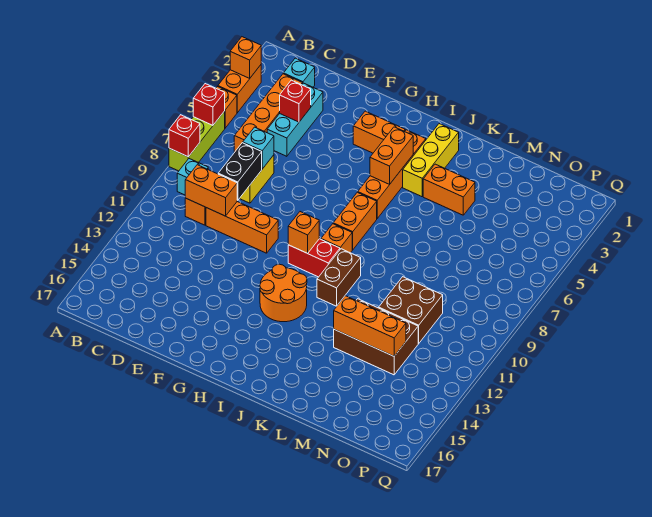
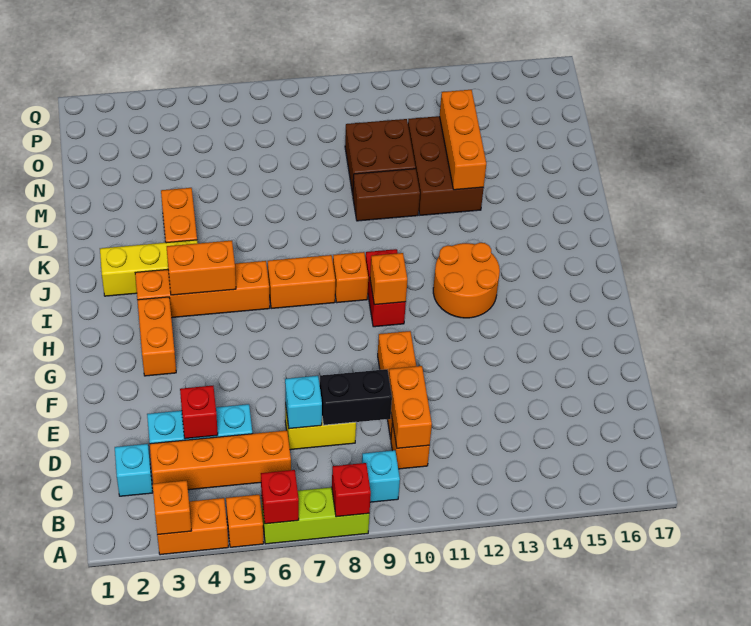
brown brick J10:J11 level 1 -> brown brick L10:L11 level 1

